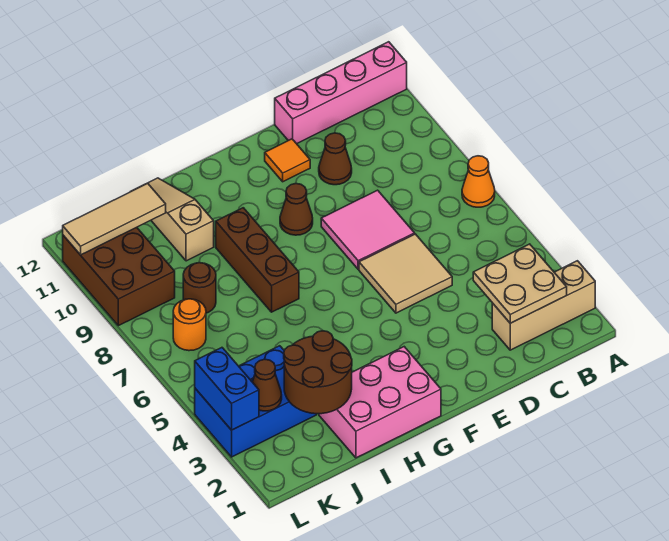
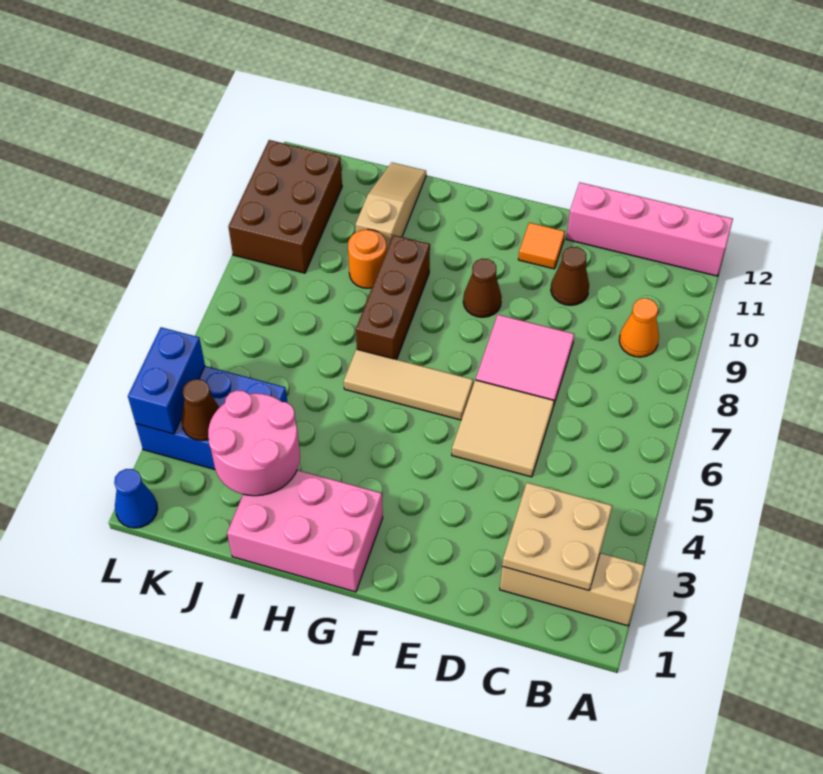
orange cone A7 level 1 -> orange cone B9 level 1
brown round brick I2:J3 level 2 -> pink round brick I2:J3 level 2
brown round brick J8 level 1 -> none
tan tile J11:L11 level 2 -> tan tile F6:H6 level 1
orange round brick K7 level 1 -> orange round brick I9 level 1
none -> blue cone L1 level 1

